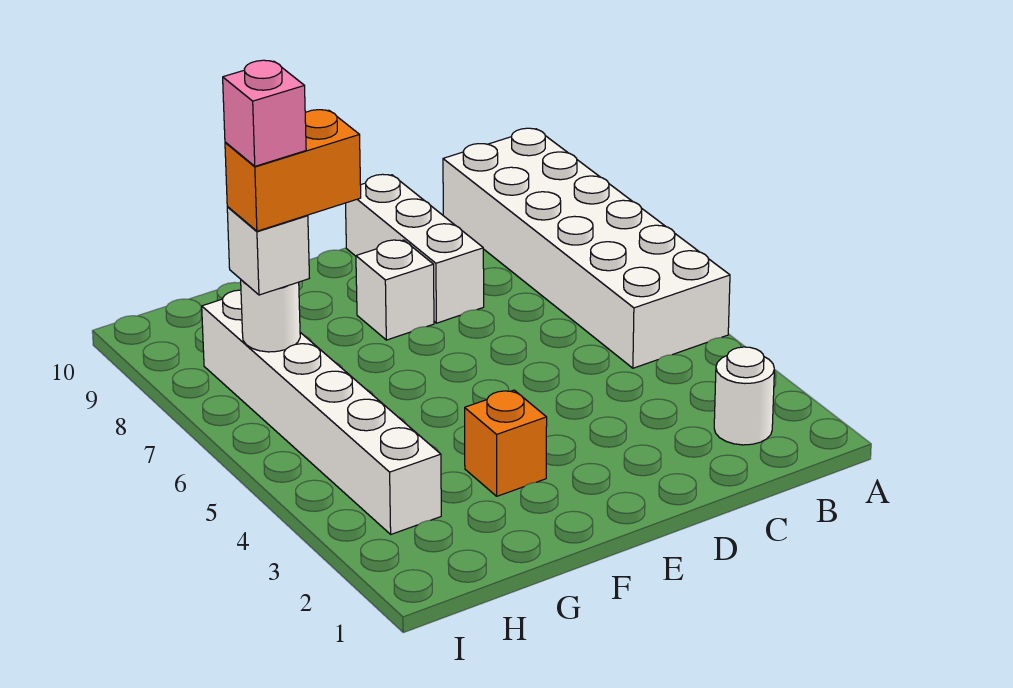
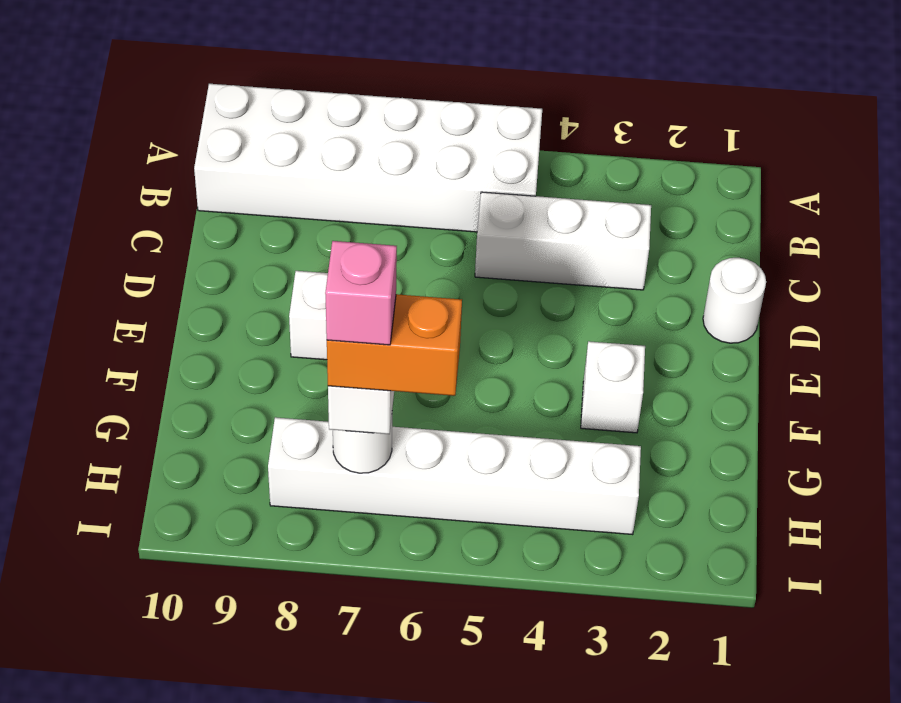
white round brick B2 level 1 -> white round brick D1 level 1
white brick D8:D10 level 1 -> white brick C3:C5 level 1
orange brick F3 level 1 -> white brick F3 level 1
orange brick G7:H7 level 4 -> orange brick H6:H7 level 4

